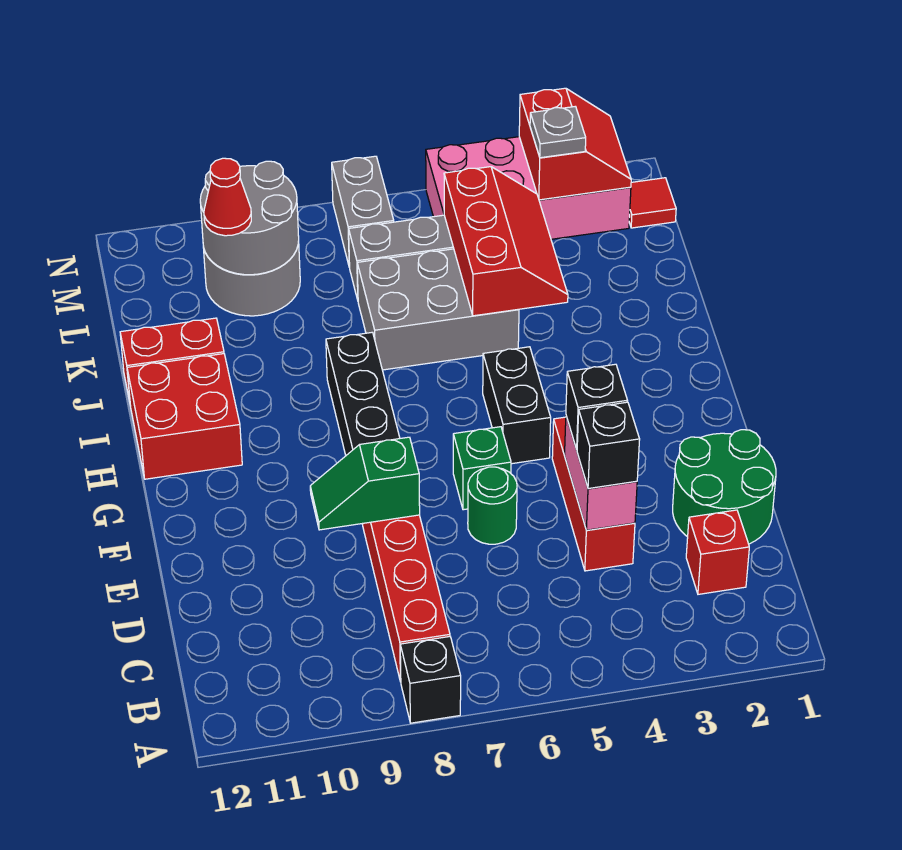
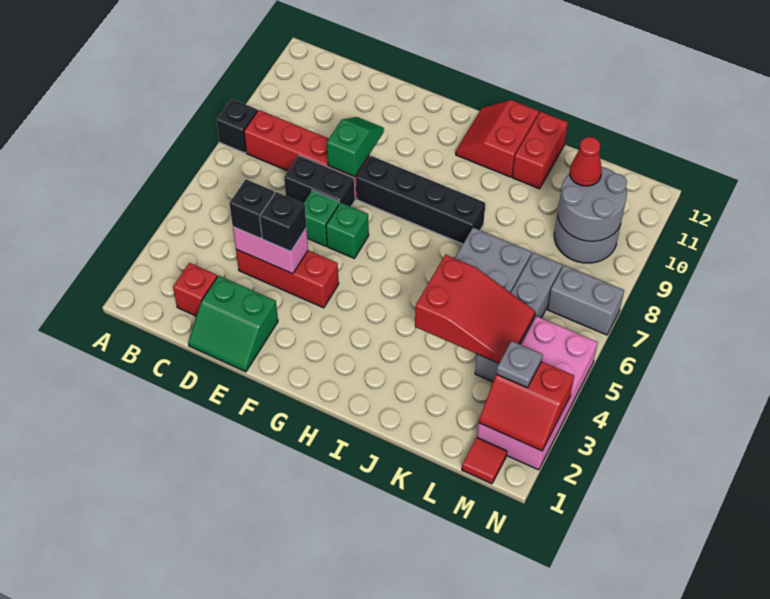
green round brick D1:E2 level 1 -> green slope D1:E2 level 1 top 2
green round brick E6 level 1 -> green brick E6 level 1
black brick G5:H5 level 1 -> black brick D7:E7 level 1
red brick H11:I12 level 1 -> red slope H11:I12 level 1 top I
red slope J4:L5 level 2 top 5 -> red slope J4:L5 level 2 top J

